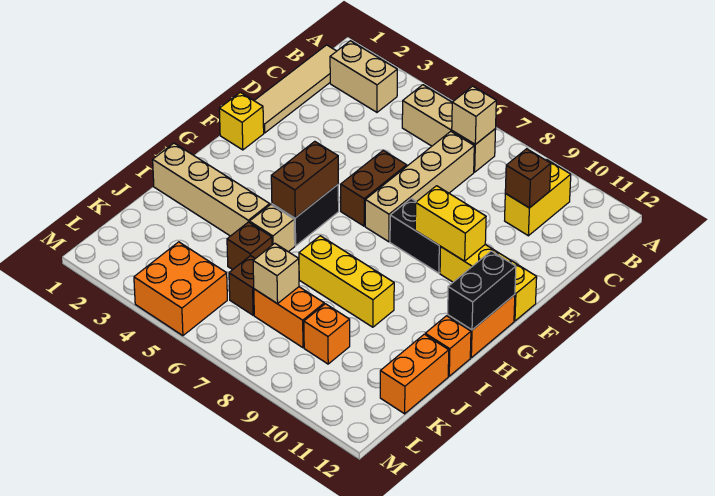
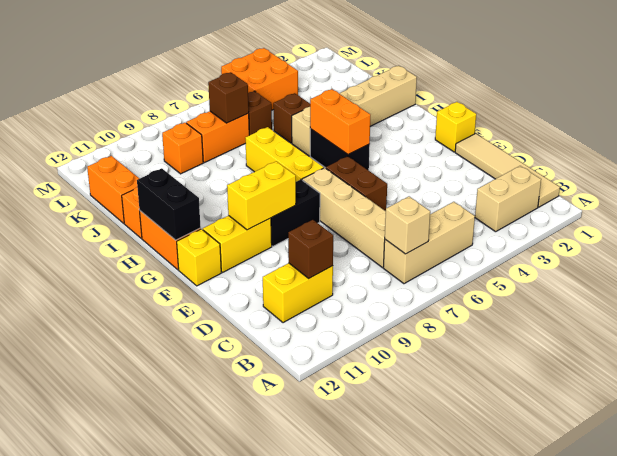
yellow brick B10:C10 level 1 -> yellow brick C10:C11 level 1
brown brick G5:H5 level 2 -> orange brick G5:H5 level 2
yellow brick I7:I9 level 1 -> yellow brick G7:I7 level 1
tan brick K7 level 2 -> brown brick K7 level 2

